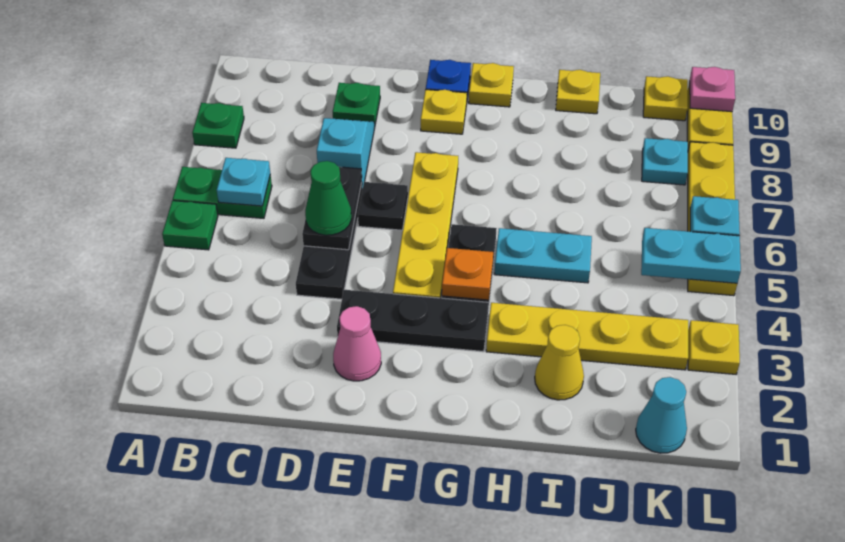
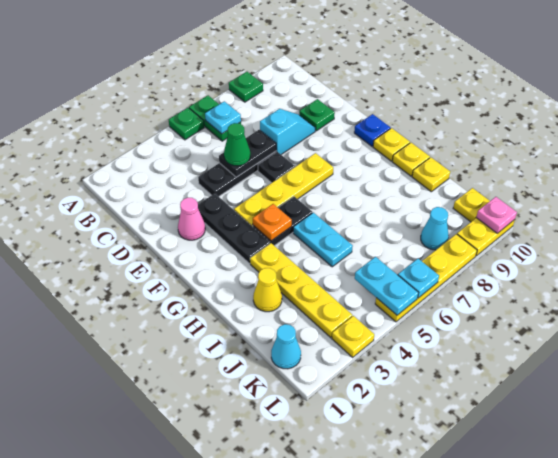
yellow plate F9 level 1 -> yellow plate H10 level 1
cyan plate K8 level 1 -> cyan cone K8 level 1

